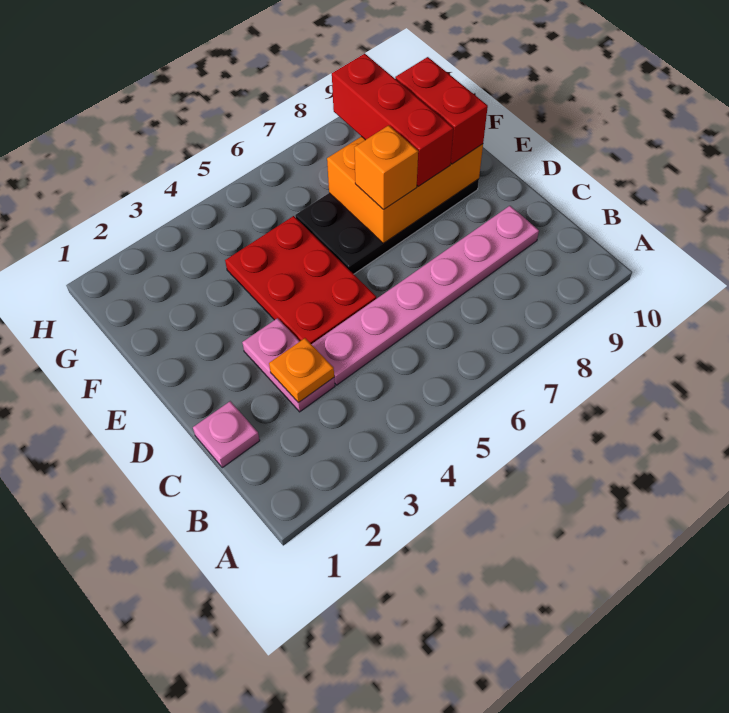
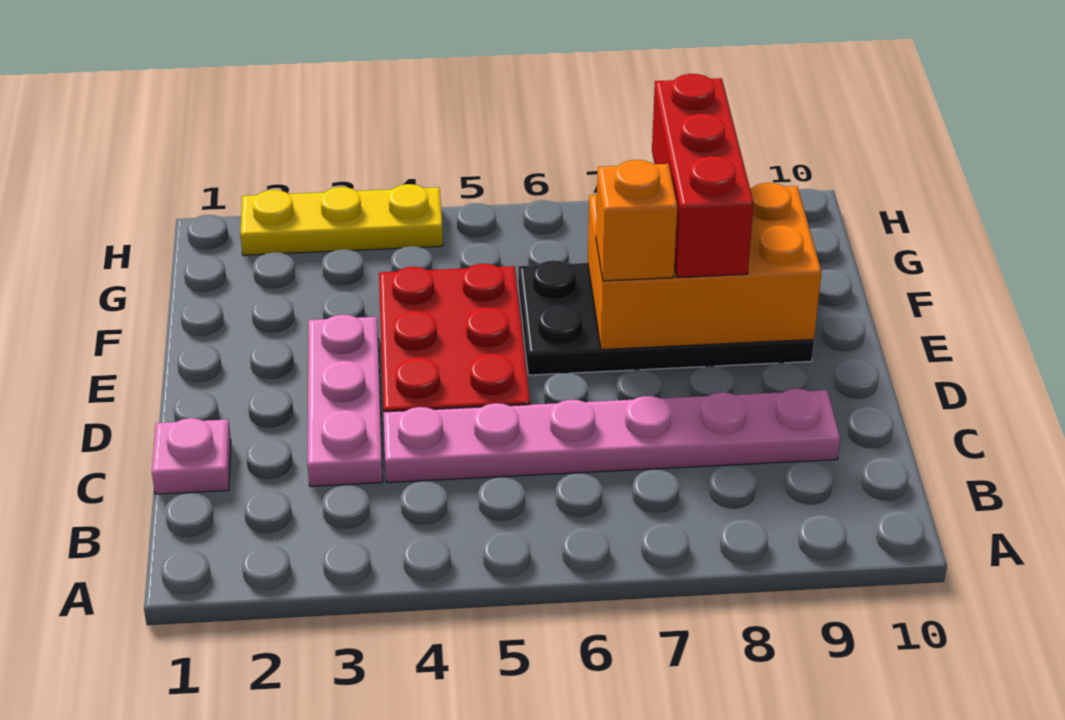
pink plate C3:D3 level 1 -> pink plate C3:E3 level 1
orange plate C3 level 2 -> none
red brick E9:F9 level 3 -> none
none -> yellow plate H2:H4 level 1

